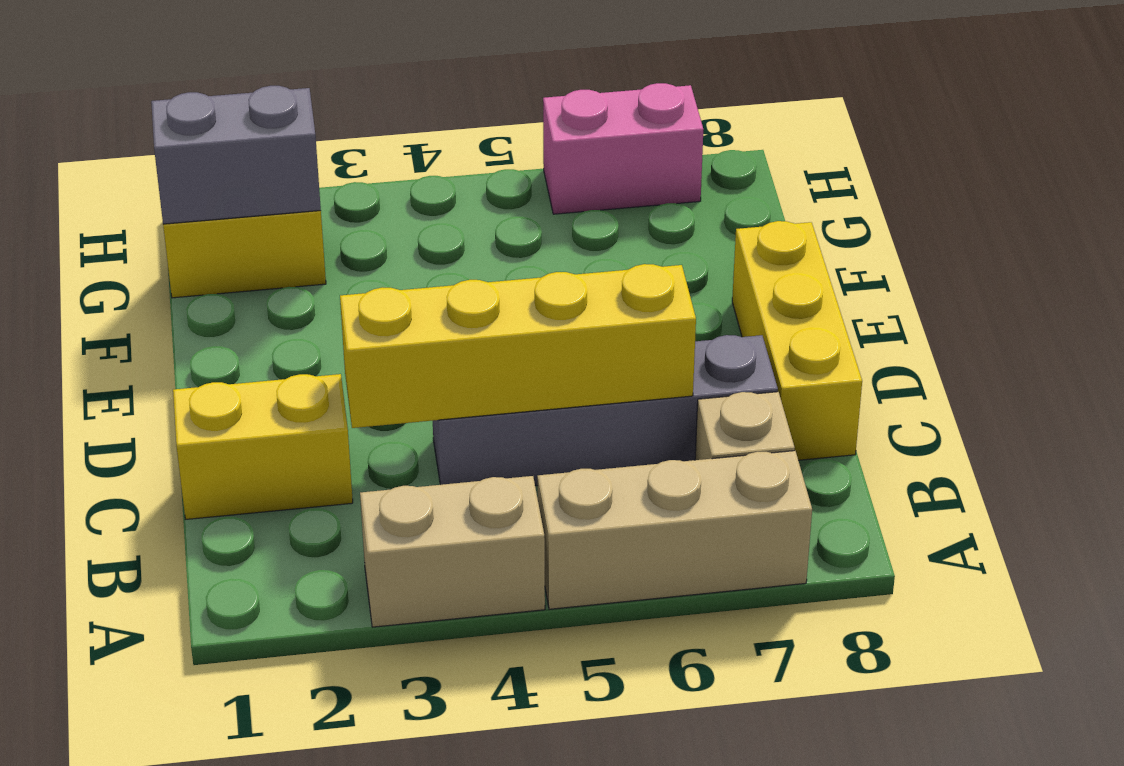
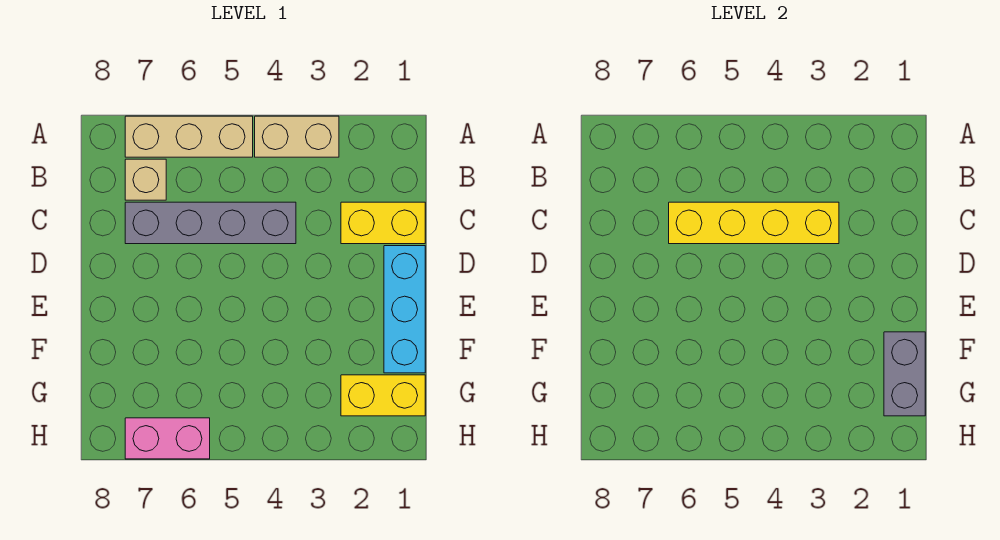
yellow brick C8:E8 level 1 -> none
none -> cyan brick D1:F1 level 1
grey brick G1:G2 level 2 -> grey brick F1:G1 level 2

